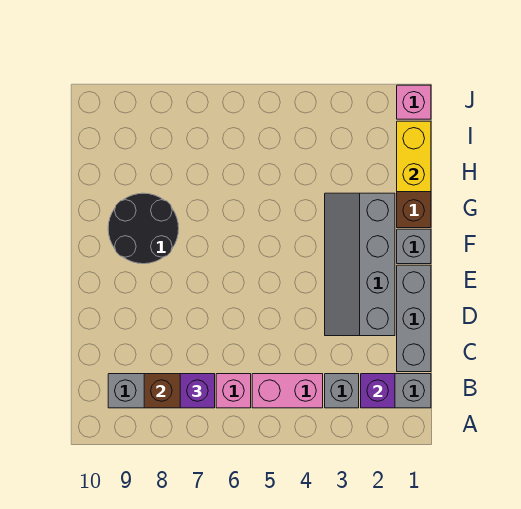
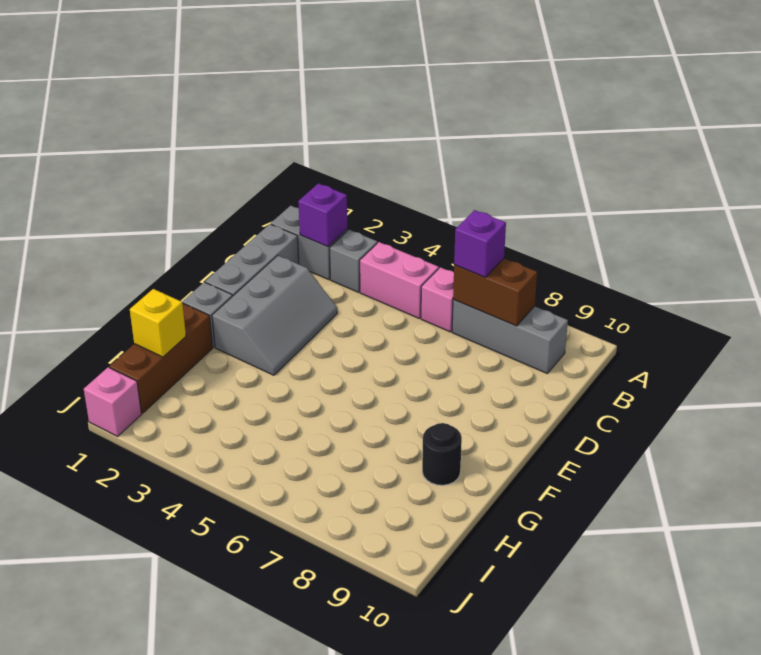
grey slope D2:G3 level 1 top 2 -> grey slope D2:F3 level 1 top 2
black round brick F8:G9 level 1 -> black round brick G9 level 1
yellow brick H1:I1 level 2 -> yellow brick H1 level 2

